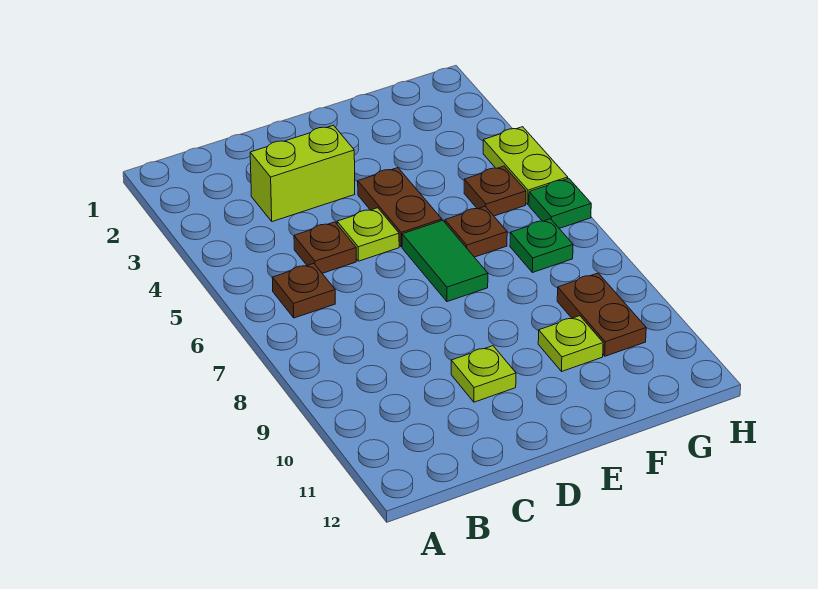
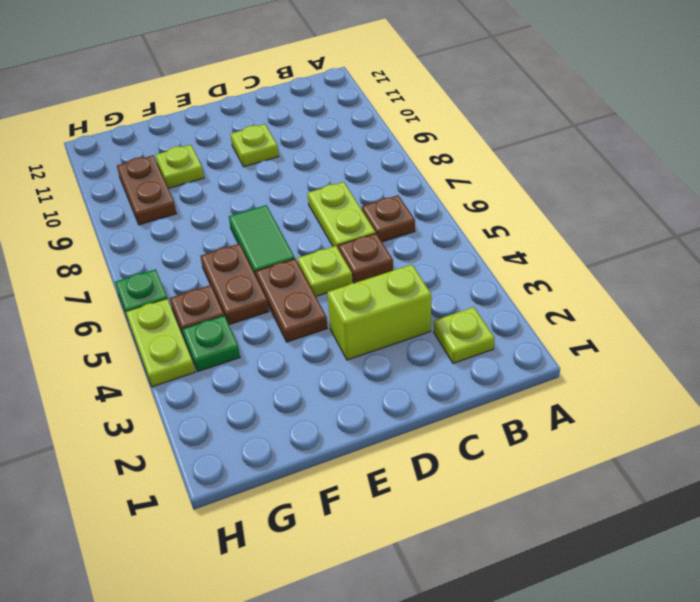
none -> lime plate B2 level 1
none -> lime plate C6:C7 level 1
brown plate F6 level 1 -> brown plate F5:F6 level 1
green plate G7 level 1 -> green plate G4 level 1

